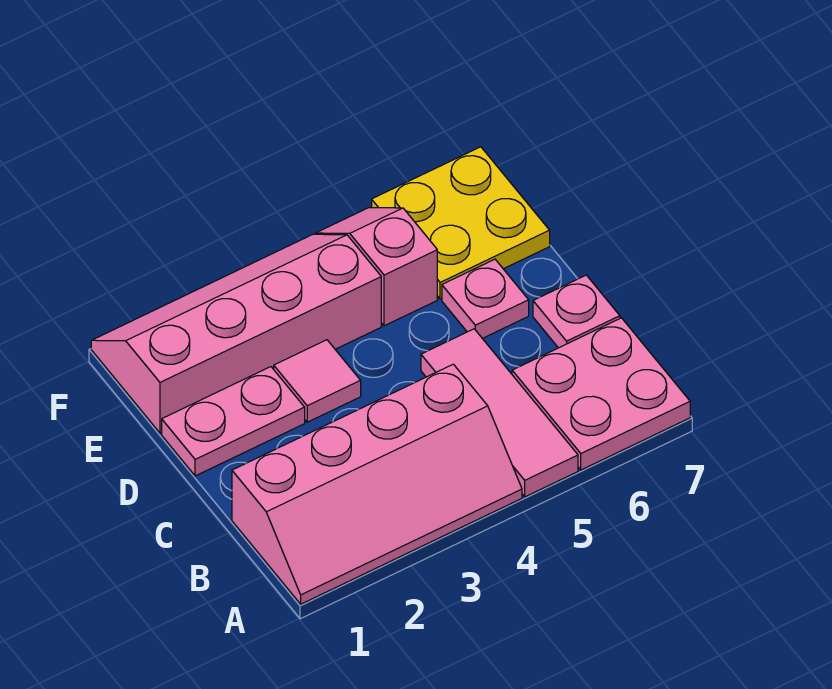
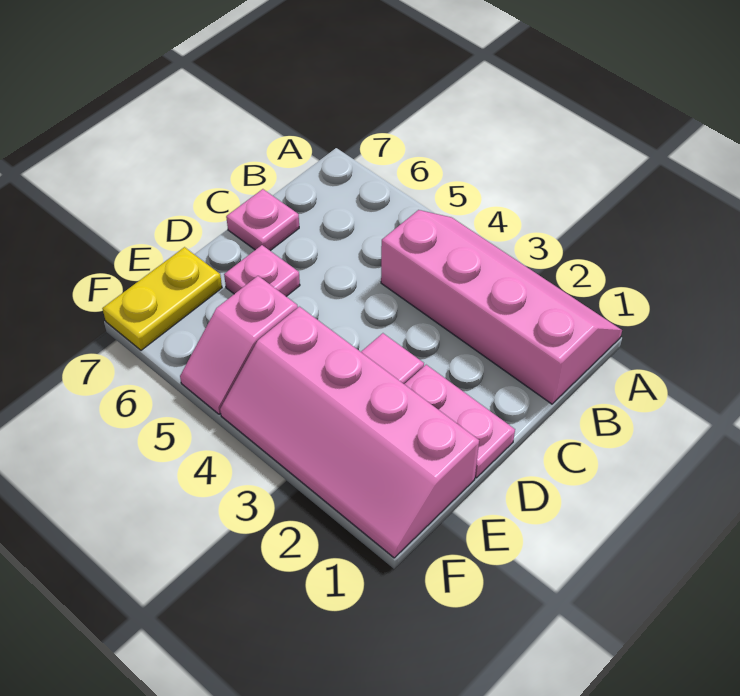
pink tile A5:C5 level 1 -> none
pink plate A6:B7 level 1 -> none
yellow plate E6:F7 level 1 -> yellow plate E7:F7 level 1

